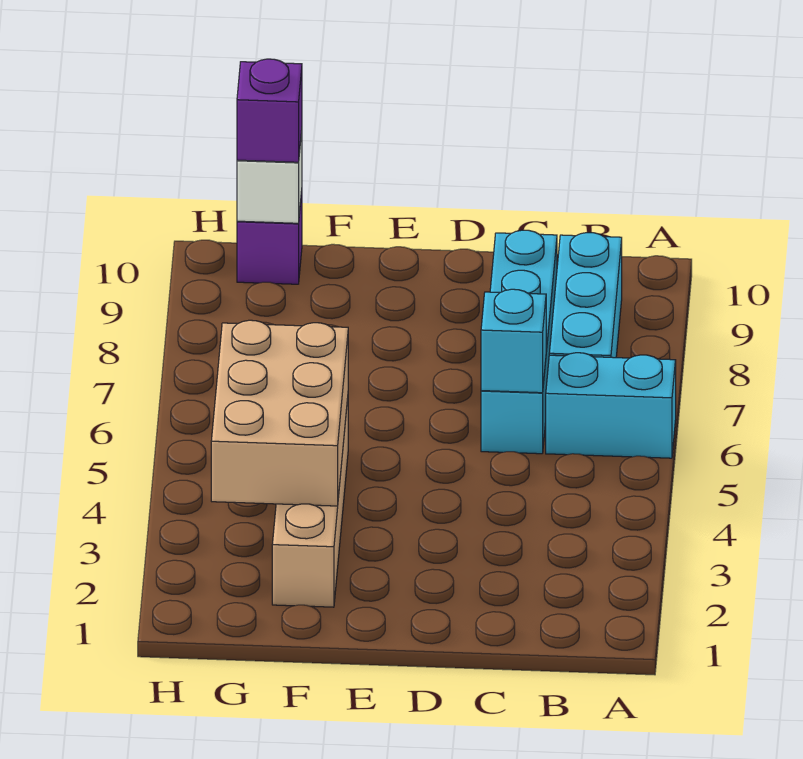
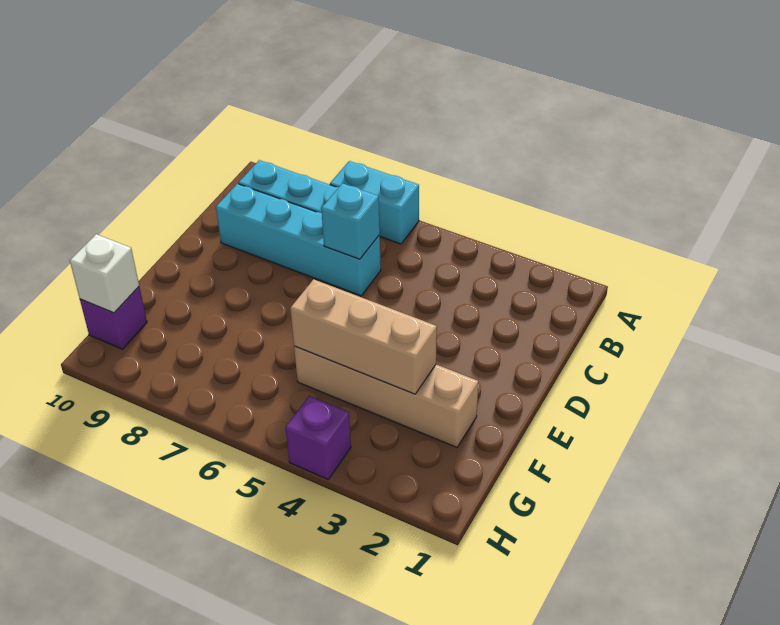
cyan brick A6:B6 level 1 -> cyan brick A6:A7 level 1
tan brick F3:G5 level 2 -> tan brick F3:F5 level 2
purple brick G10 level 3 -> purple brick H4 level 1

